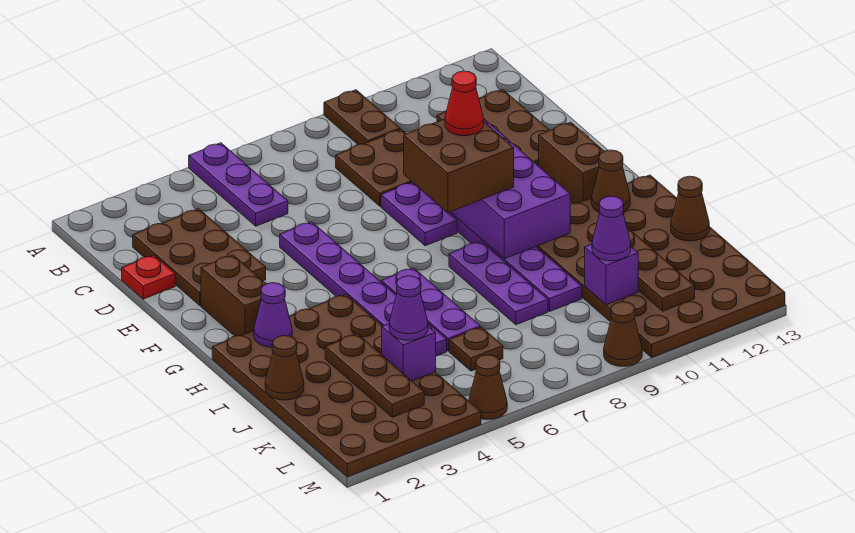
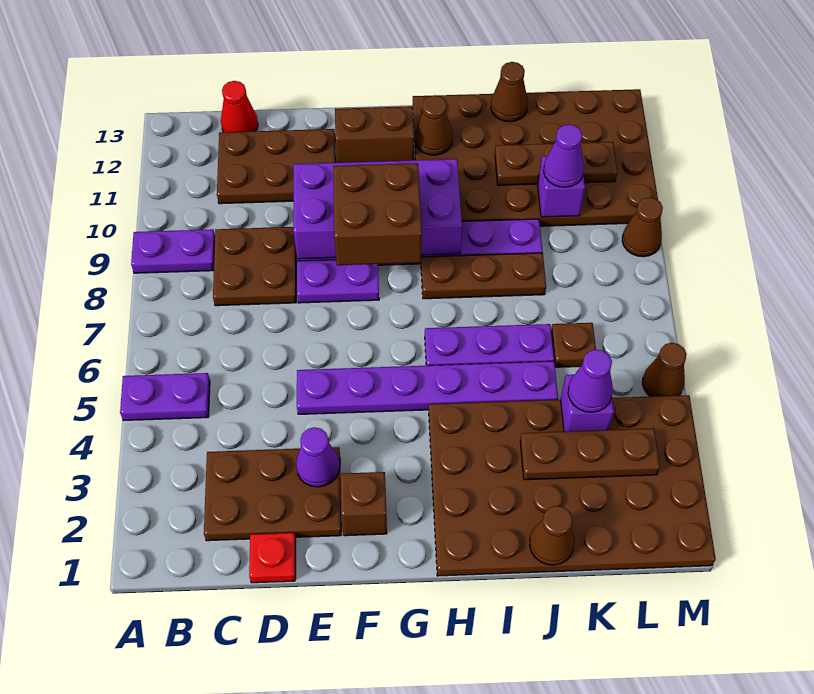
purple plate A5:C5 level 1 -> purple plate A5:B5 level 1
brown plate A9:B9 level 1 -> purple plate A9:B9 level 1
brown brick F2:G2 level 1 -> brown brick F2 level 1
red cone F9 level 4 -> red cone C13 level 1
purple cone H2 level 2 -> purple cone E3 level 2
purple plate H8:J8 level 1 -> brown plate H8:J8 level 1

